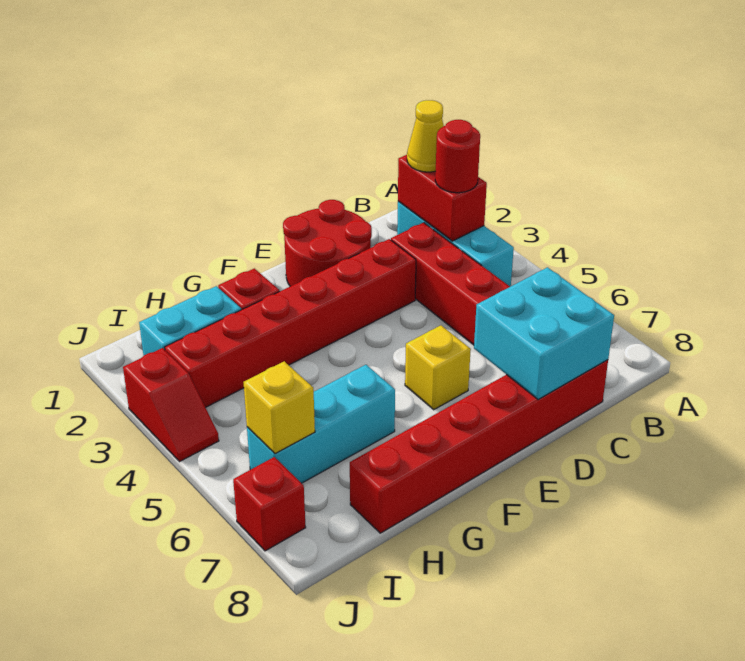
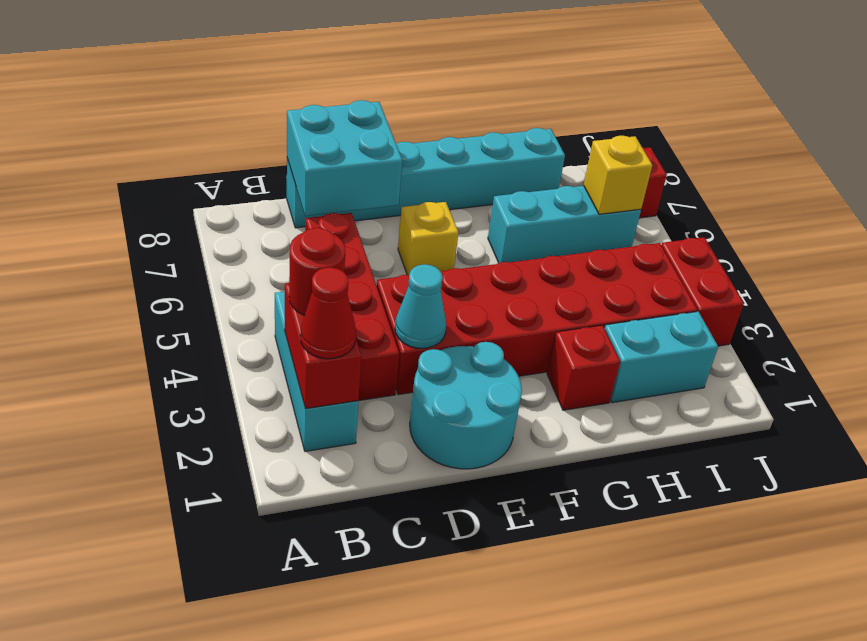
yellow cone B2 level 3 -> red cone B2 level 3
red brick C8:H8 level 1 -> cyan brick C8:H8 level 1
red round brick D1:E2 level 1 -> cyan round brick D1:E2 level 1
red brick D3:I3 level 1 -> red brick D3:I4 level 1
none -> cyan cone D3 level 2
red slope J3:J4 level 1 top 3 -> red brick J3:J4 level 1

